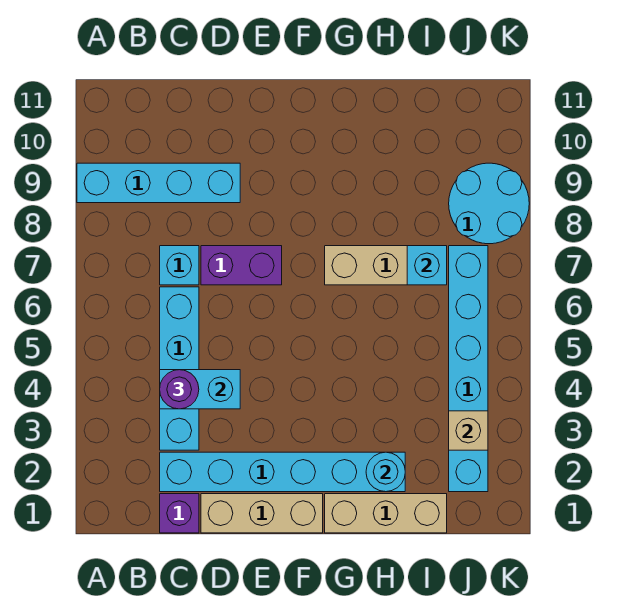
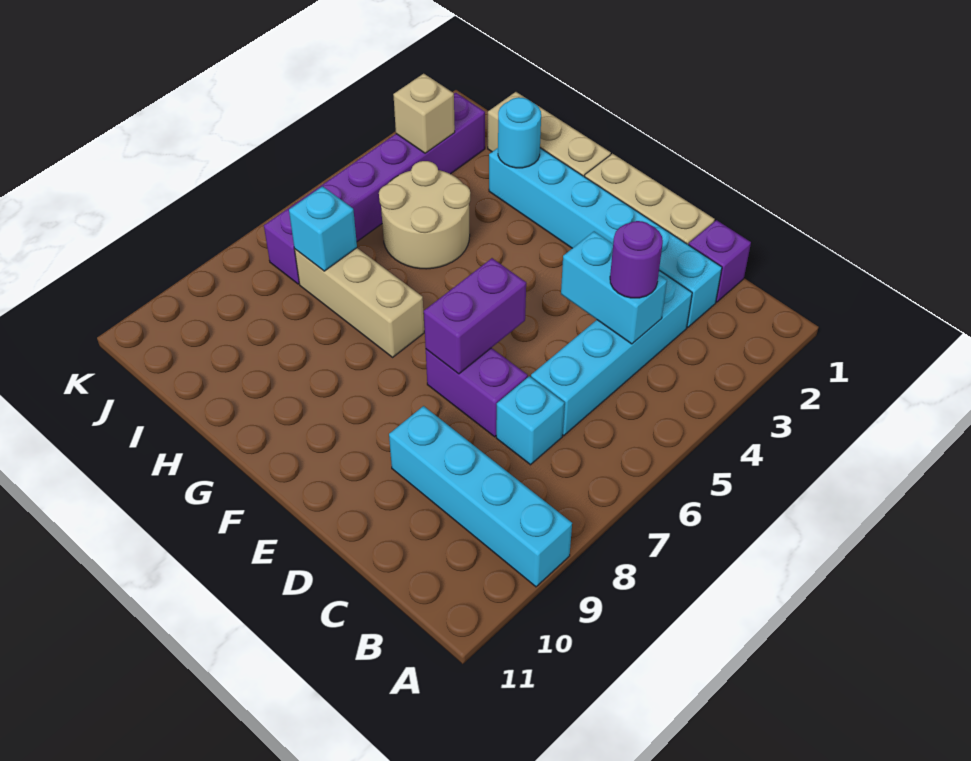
none -> purple brick E6:E7 level 2
none -> tan round brick H4:I5 level 1
cyan brick J2:J7 level 1 -> purple brick J2:J7 level 1
cyan round brick J8:K9 level 1 -> none

